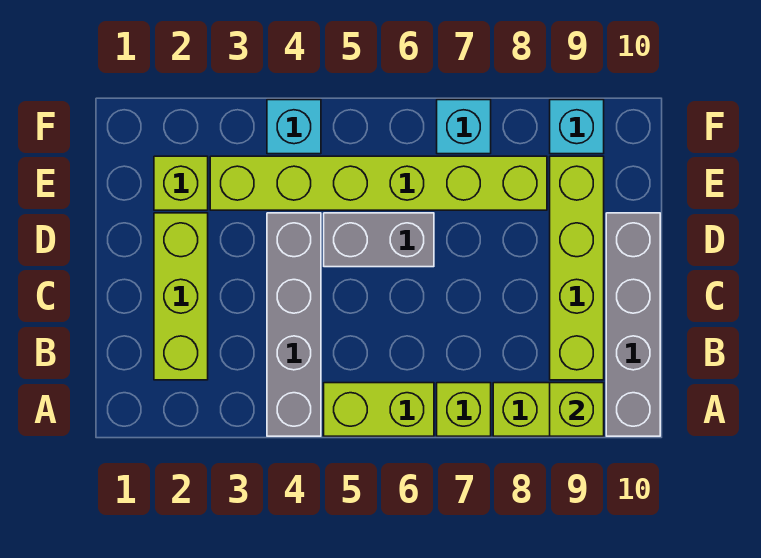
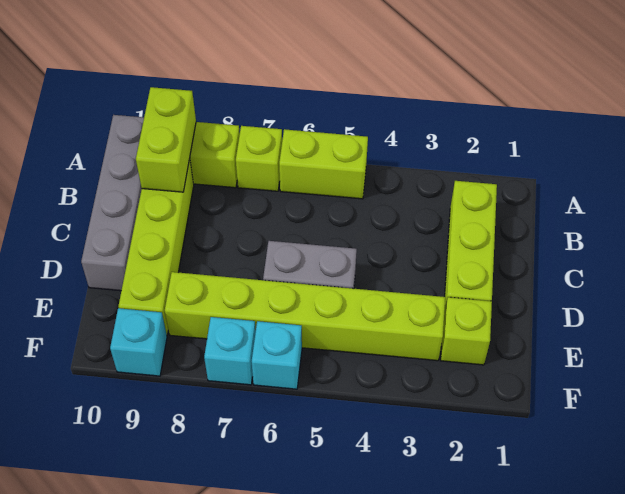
grey brick A4:D4 level 1 -> none
lime brick A9 level 2 -> lime brick A9:B9 level 2
cyan brick F4 level 1 -> cyan brick F6 level 1

